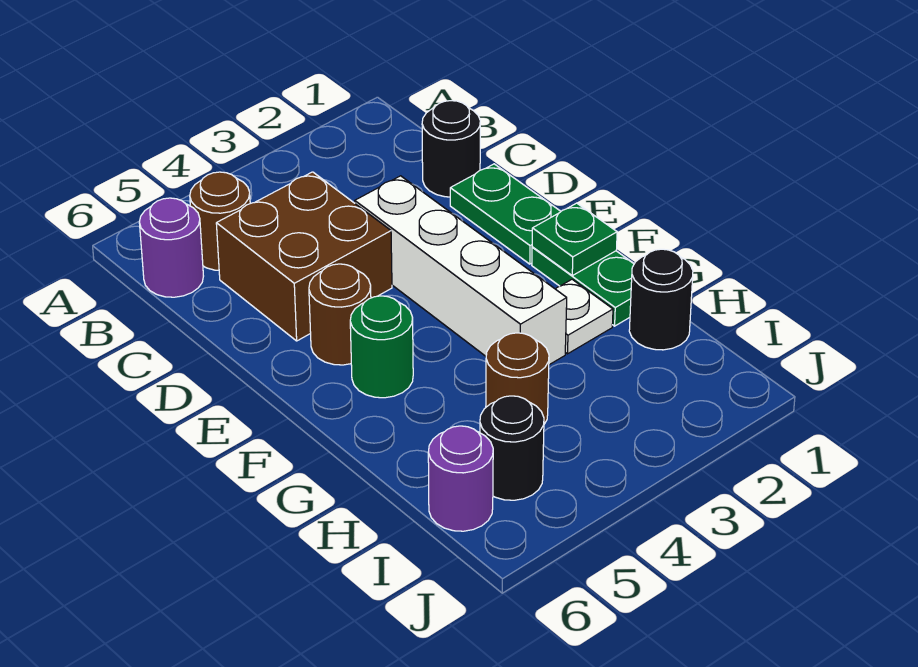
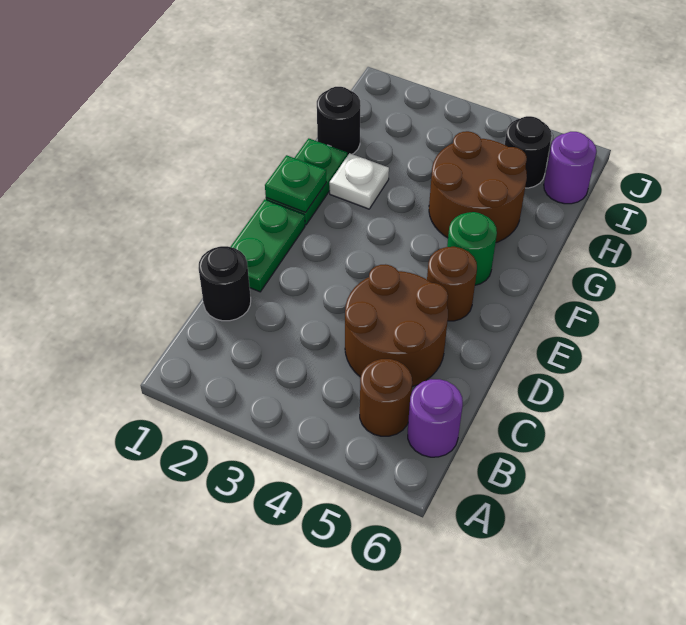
brown brick C4:D5 level 1 -> brown round brick C4:D5 level 1
white brick D3:G3 level 1 -> none
brown round brick H4 level 1 -> brown round brick G4:H5 level 1

